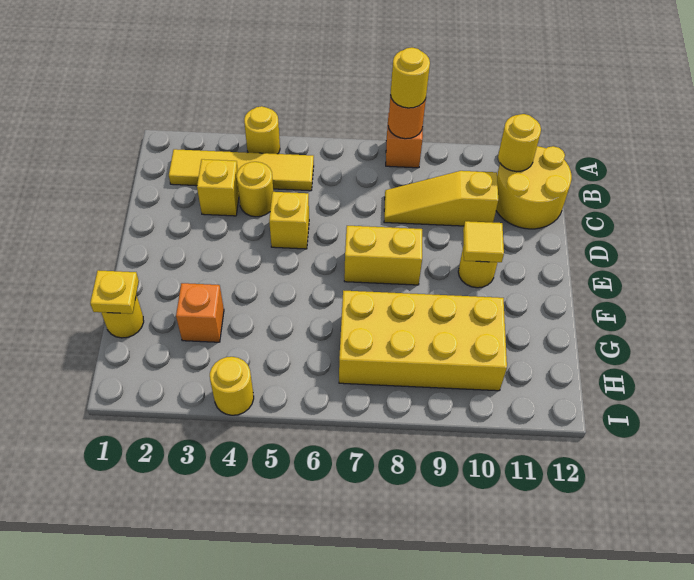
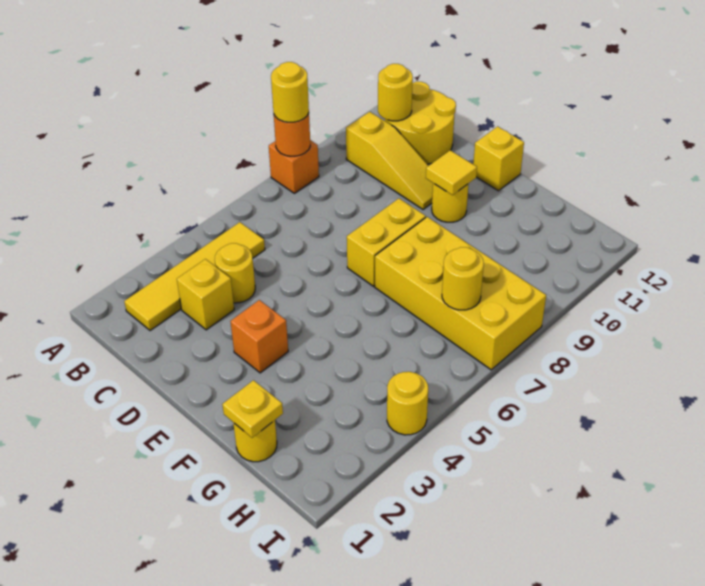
yellow round brick A4 level 1 -> yellow round brick H7 level 2
yellow slope C8:C10 level 1 top 10 -> yellow slope B10:D10 level 1 top B
yellow brick D5 level 1 -> yellow brick E12 level 1
orange brick G3 level 1 -> orange brick E3 level 1
yellow brick G7:H10 level 1 -> yellow brick F7:I8 level 1

